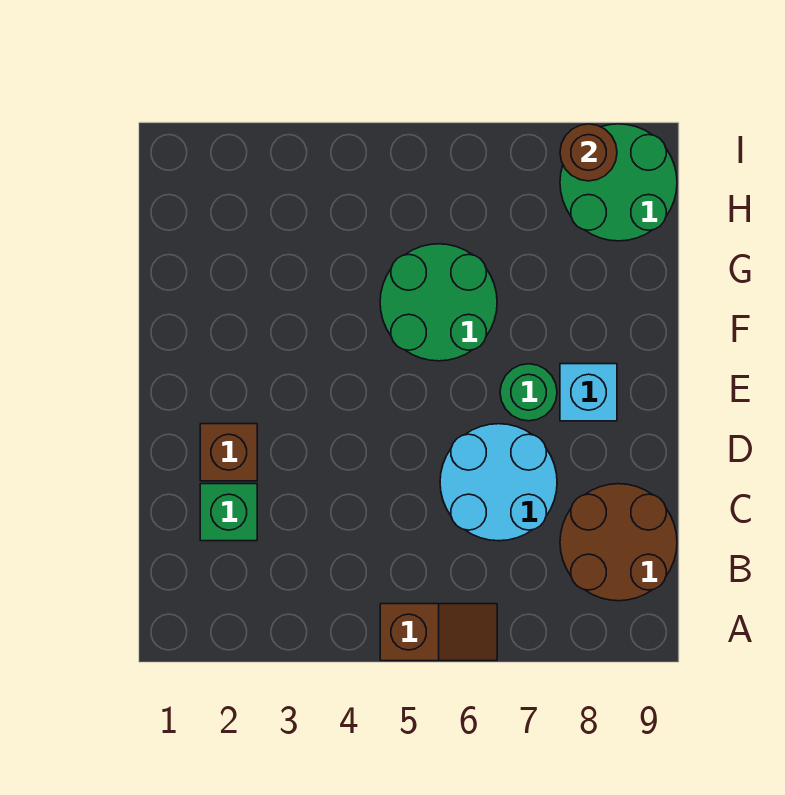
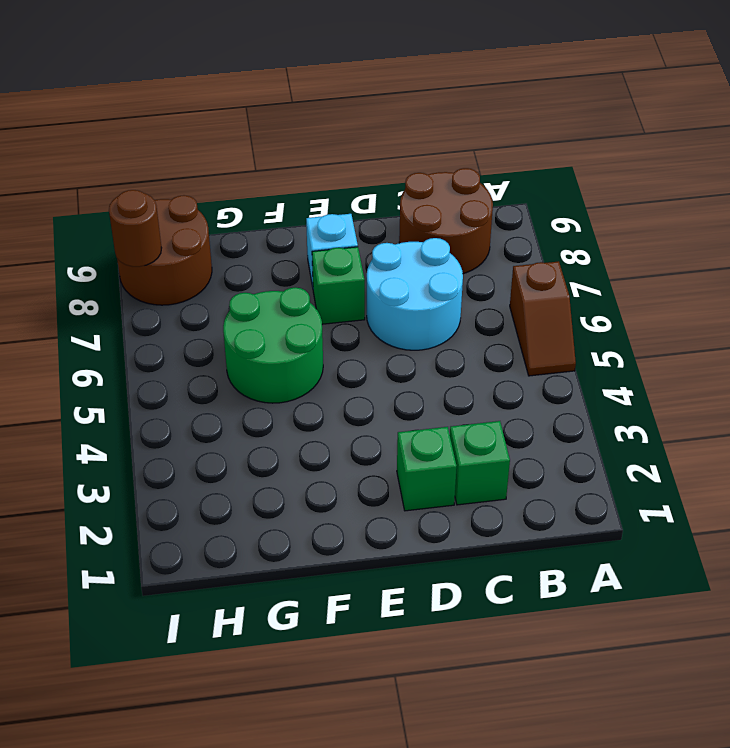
brown slope A5:A6 level 1 top 5 -> brown slope A5:A6 level 1 top 6
brown brick D2 level 1 -> green brick D2 level 1
green round brick E7 level 1 -> green brick E7 level 1
green round brick H8:I9 level 1 -> brown round brick H8:I9 level 1

